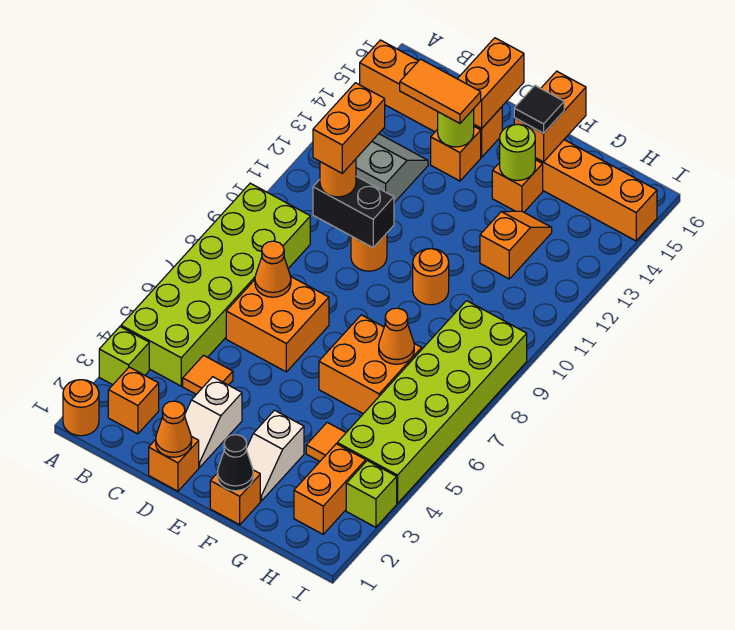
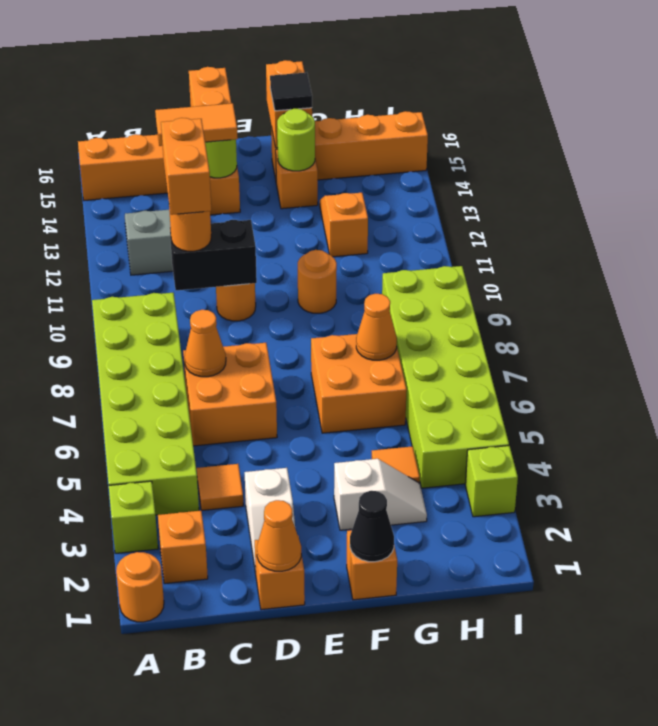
white slope F2:F3 level 1 top 3 -> white slope F3:G3 level 1 top F
orange brick H2:H3 level 1 -> none

